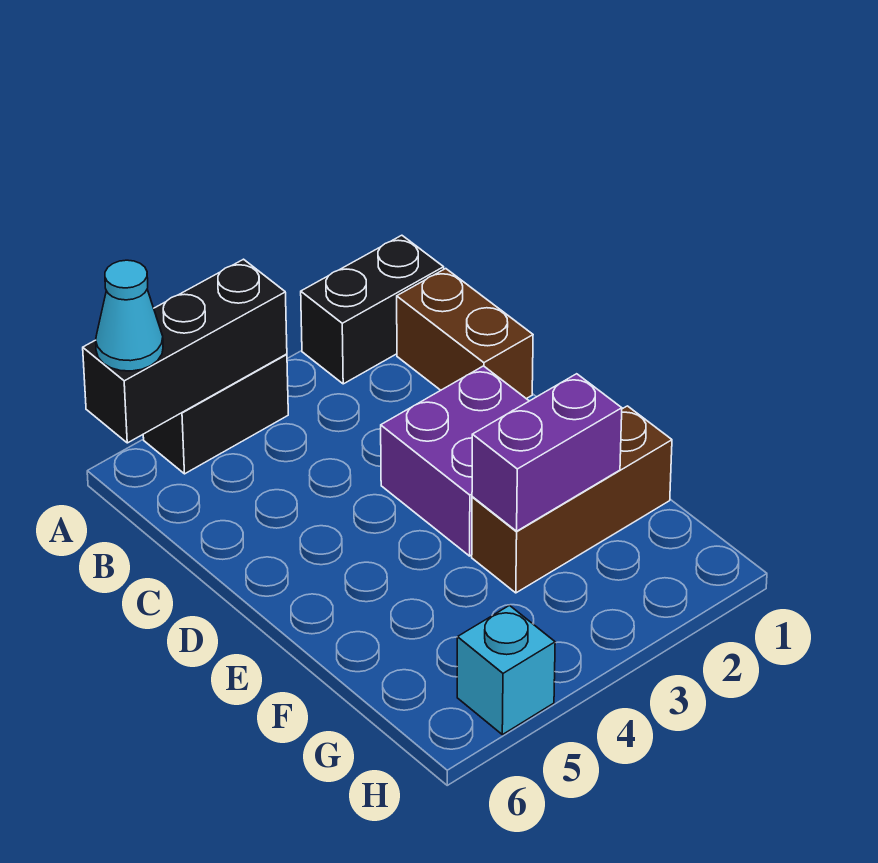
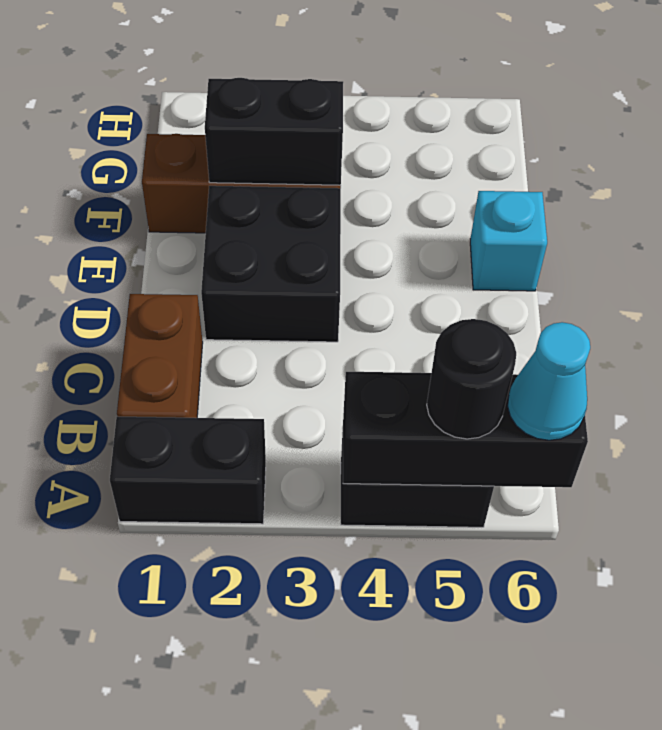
none -> black round brick A5 level 3
purple brick D2:E3 level 1 -> black brick D2:E3 level 1
purple brick F2:F3 level 2 -> black brick F2:F3 level 2
cyan brick H5 level 1 -> cyan brick E6 level 1

